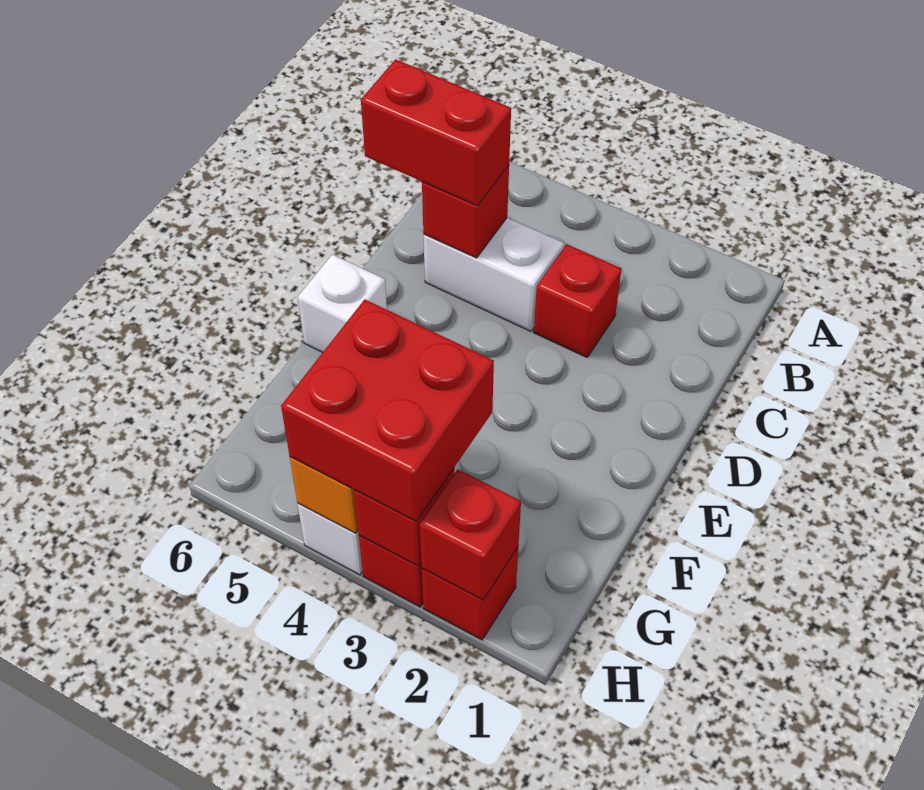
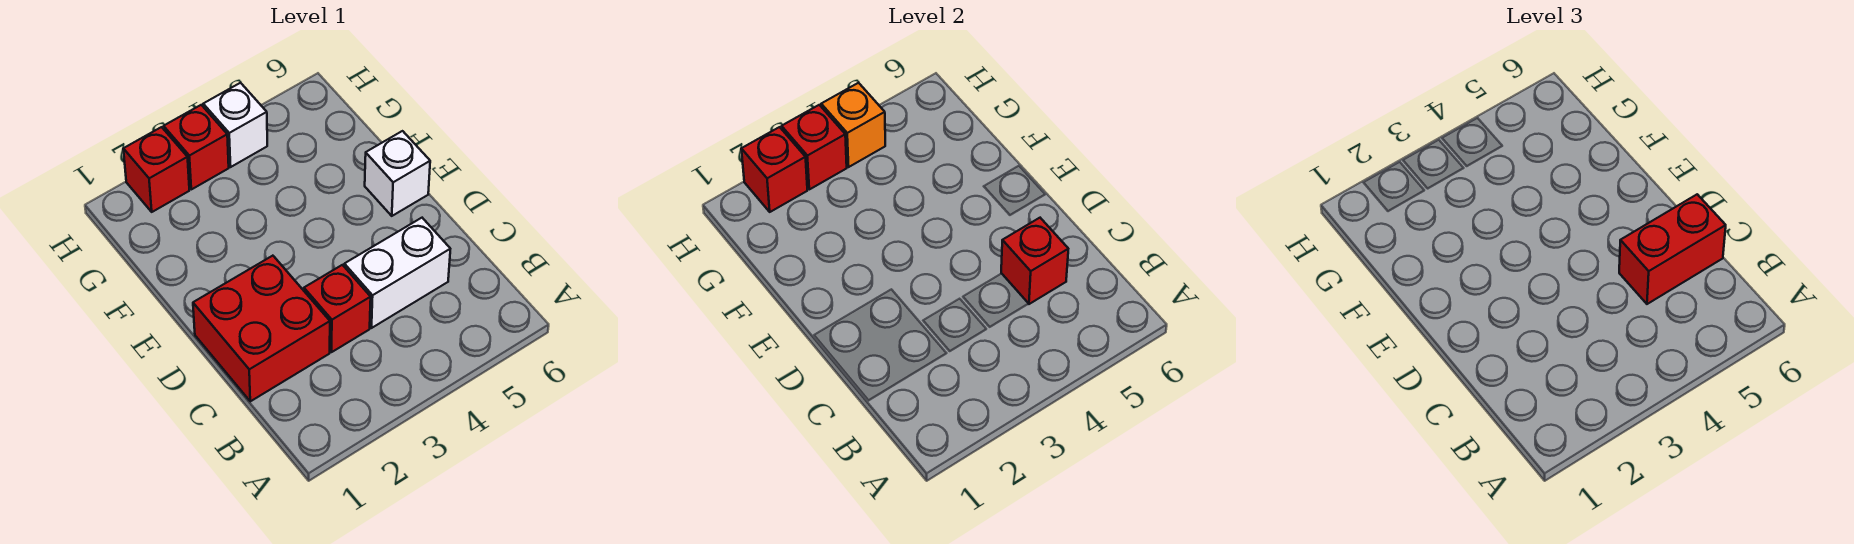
red brick G3:H4 level 3 -> red brick C1:D2 level 1

